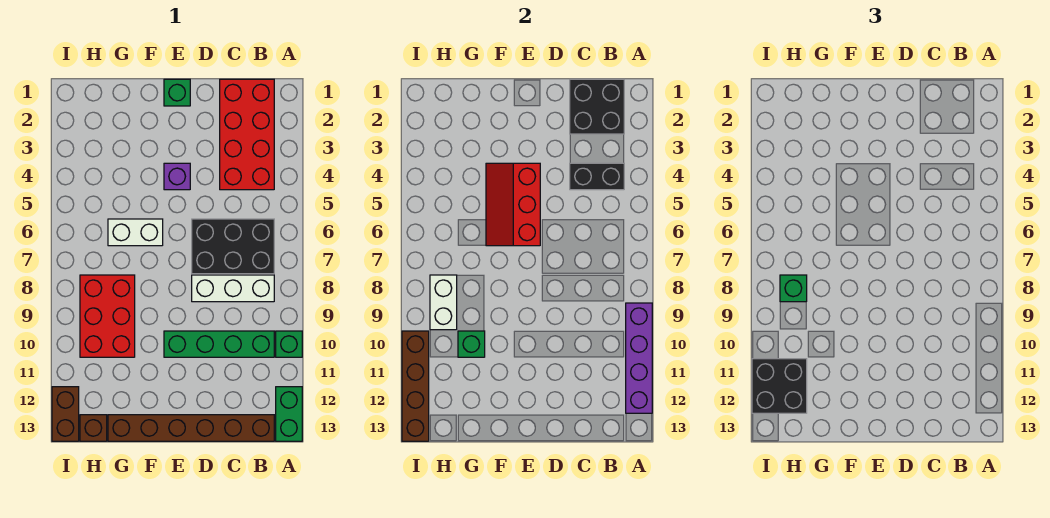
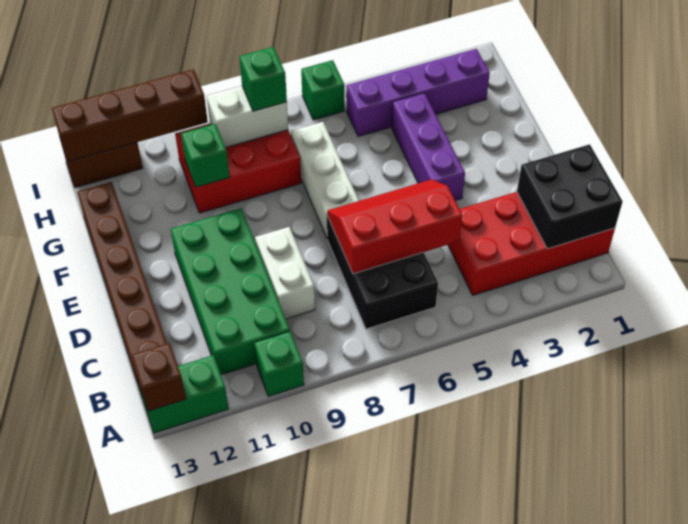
purple brick A9:A12 level 2 -> purple brick H2:H5 level 1
black brick B4:C4 level 2 -> none
white brick B8:D8 level 1 -> white brick E7:G7 level 1
green brick B10:E10 level 1 -> green brick B10:E11 level 1
green brick E1 level 1 -> green brick I6 level 1
purple brick E4 level 1 -> purple brick E4:G4 level 1
red slope E4:F6 level 2 top E -> red slope C5:D7 level 2 top C
white brick F6:G6 level 1 -> white brick C9:D9 level 1
black brick H11:I12 level 3 -> none
brown brick H13 level 1 -> brown brick A13 level 2

